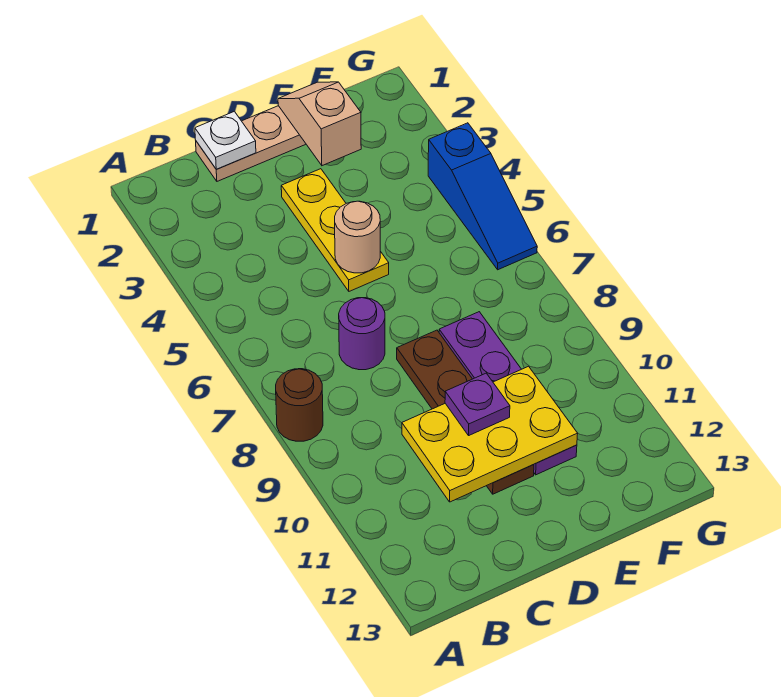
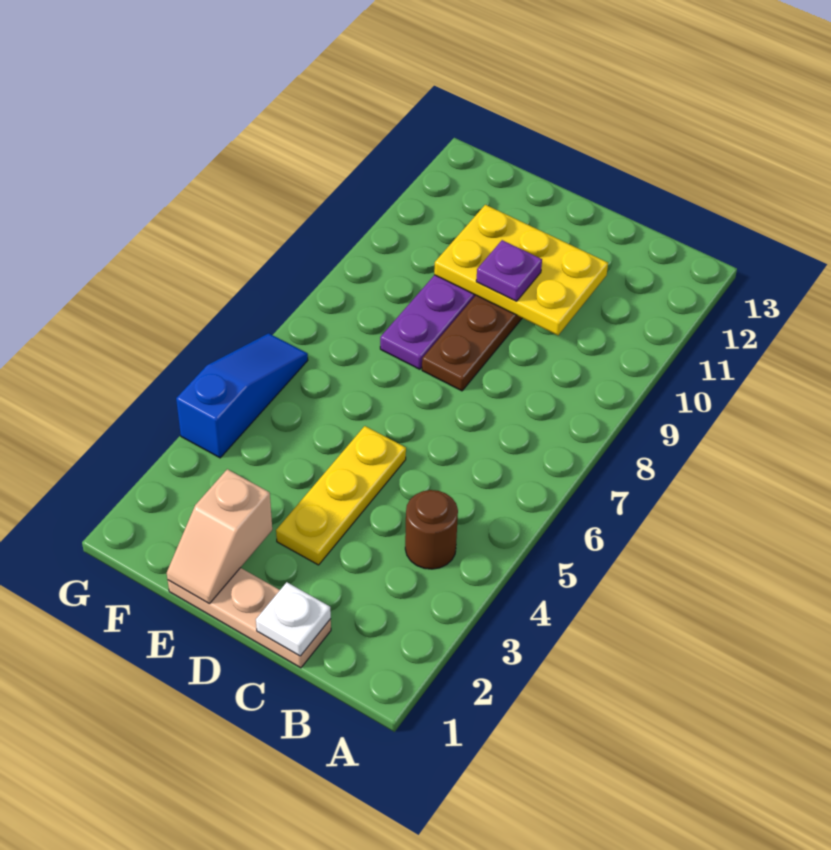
brown round brick A8 level 1 -> brown round brick B4 level 1
purple round brick C7 level 1 -> none
tan round brick D5 level 2 -> none

